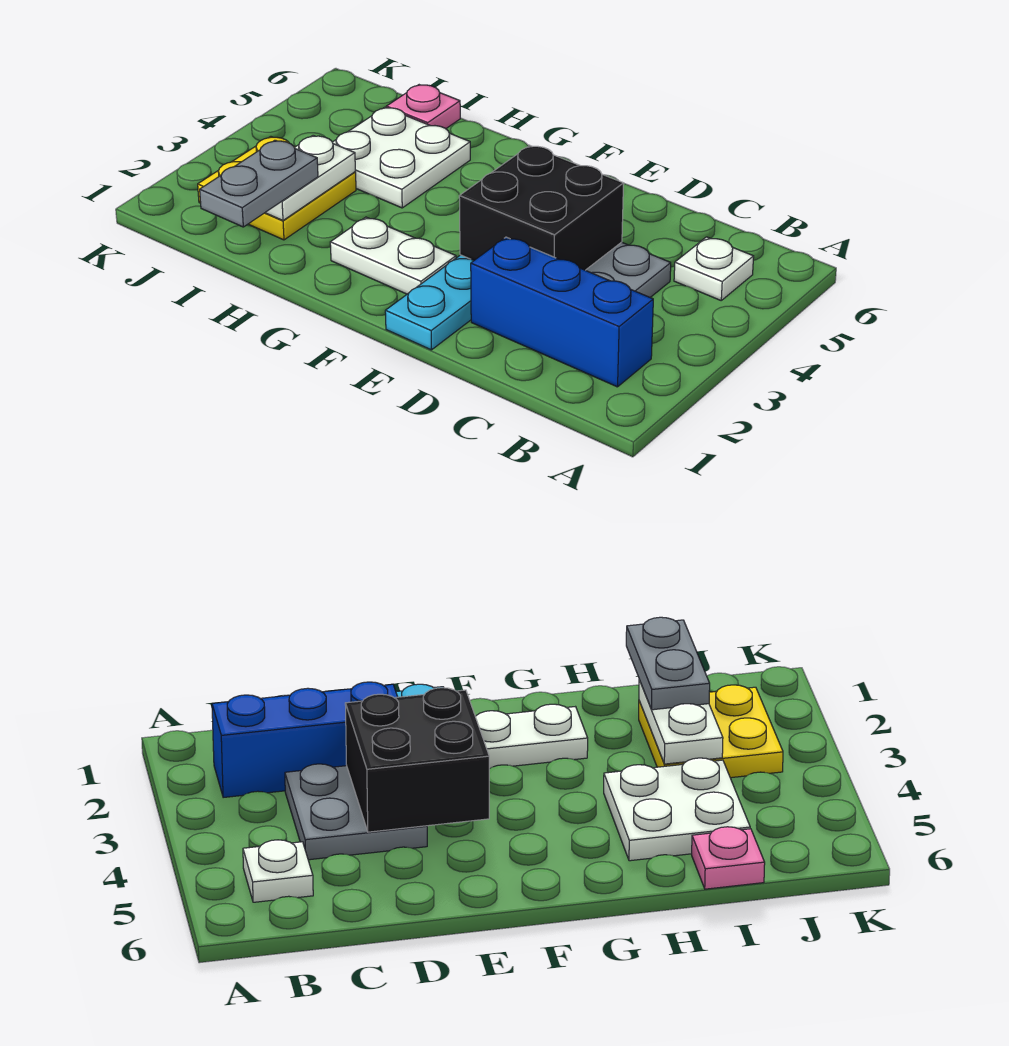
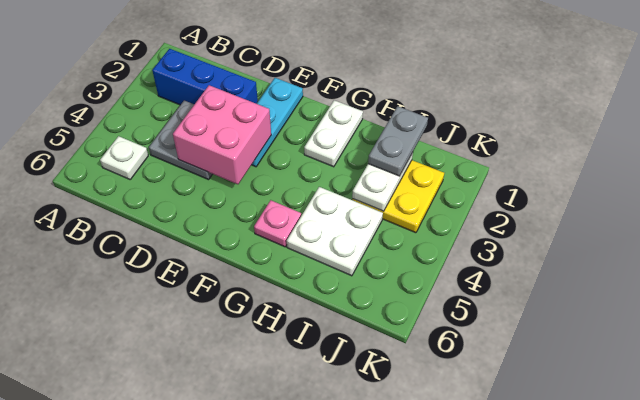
black brick D3:E4 level 2 -> pink brick D3:E4 level 2
white plate F2:G2 level 1 -> white plate G1:G2 level 1
pink plate I6 level 1 -> pink plate G5 level 1

